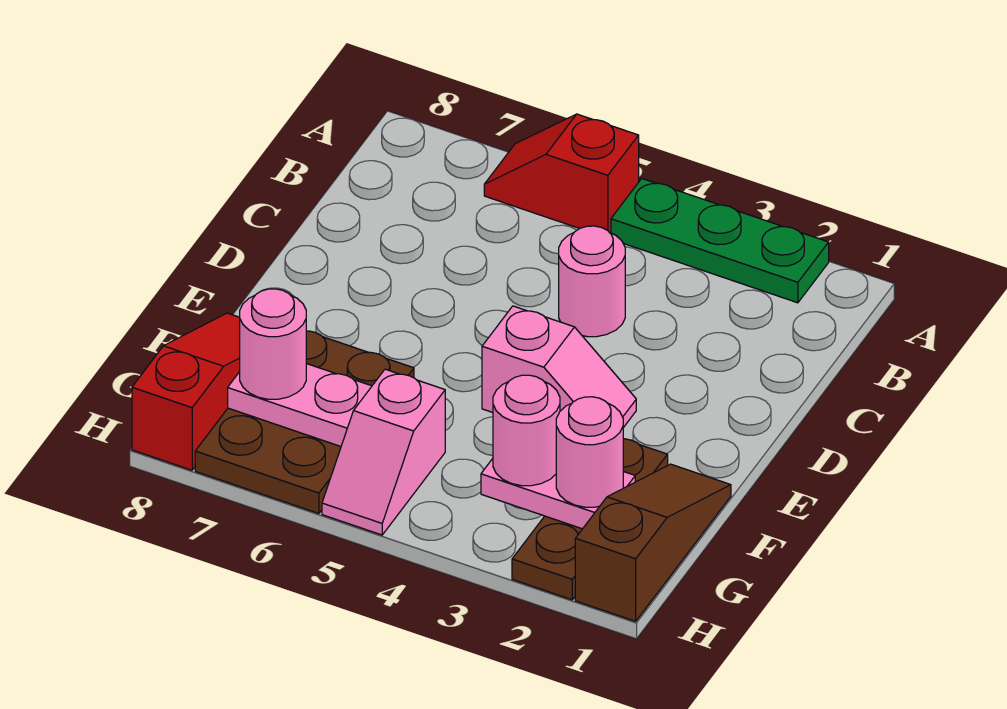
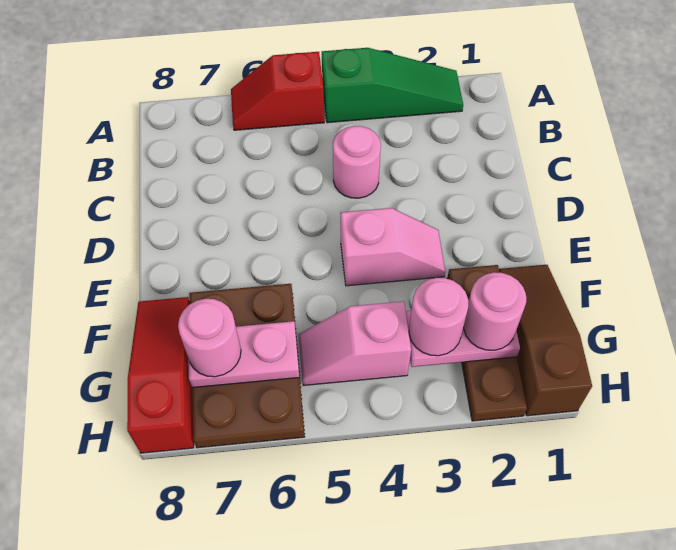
green plate A2:A4 level 1 -> green slope A2:A4 level 1 top 4
pink slope G5:H5 level 1 top G -> pink slope G4:G5 level 1 top 4

